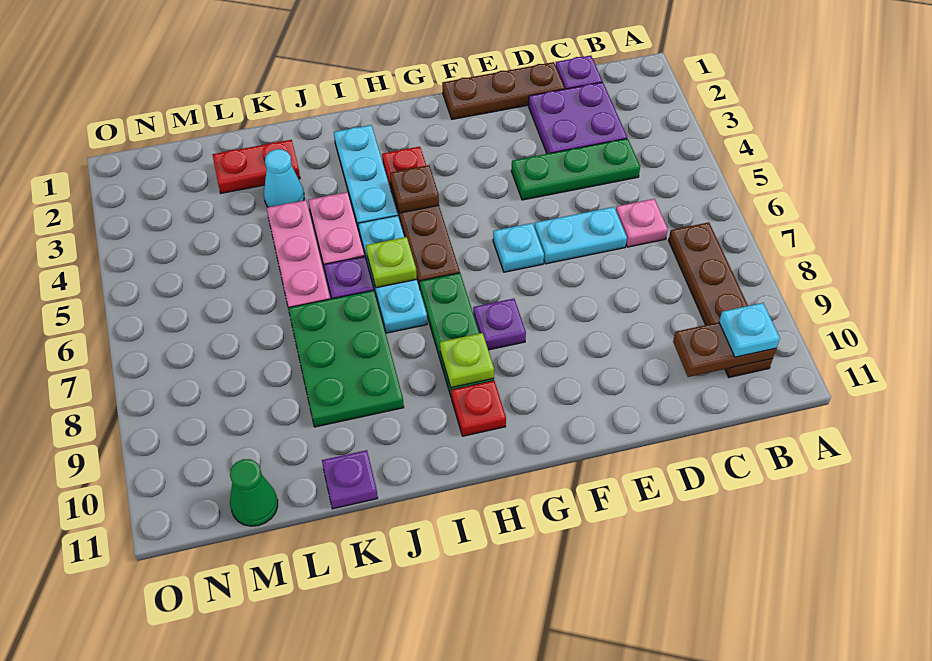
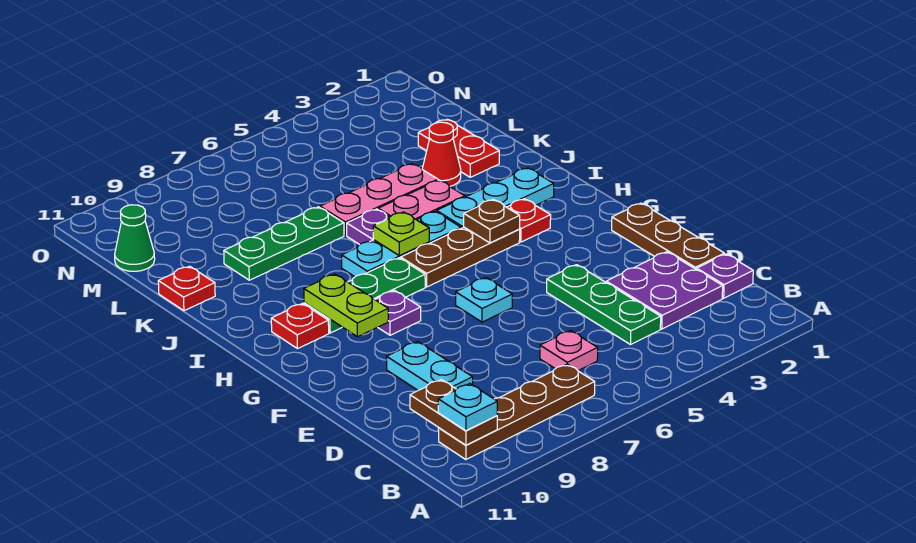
cyan plate D6:E6 level 1 -> cyan plate D9:E9 level 1
lime plate H9 level 2 -> lime plate G9:H9 level 2
green plate J7:K9 level 1 -> green plate K7:K9 level 1
cyan cone K3 level 1 -> red cone K3 level 1
purple plate K11 level 1 -> red plate K11 level 1

